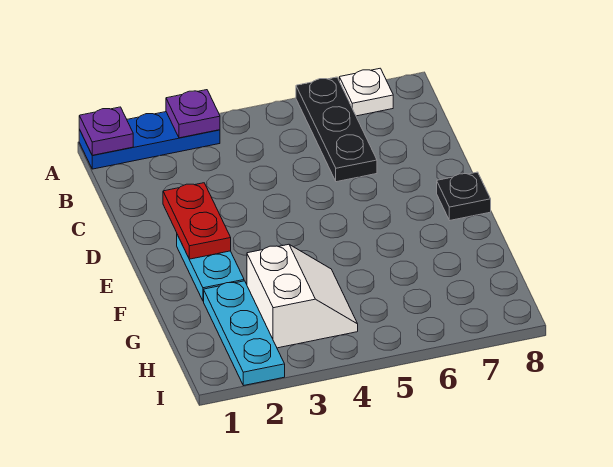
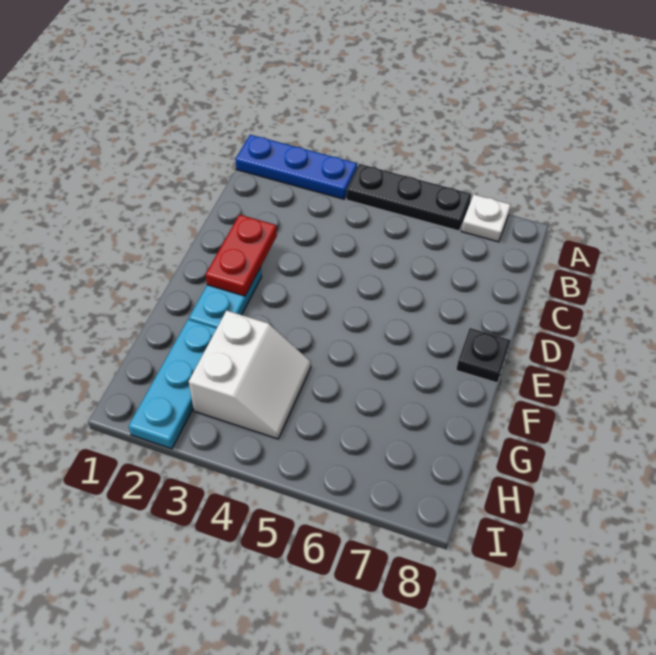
purple plate A1 level 2 -> none
purple plate A3 level 2 -> none
black plate A6:C6 level 1 -> black plate A4:A6 level 1

